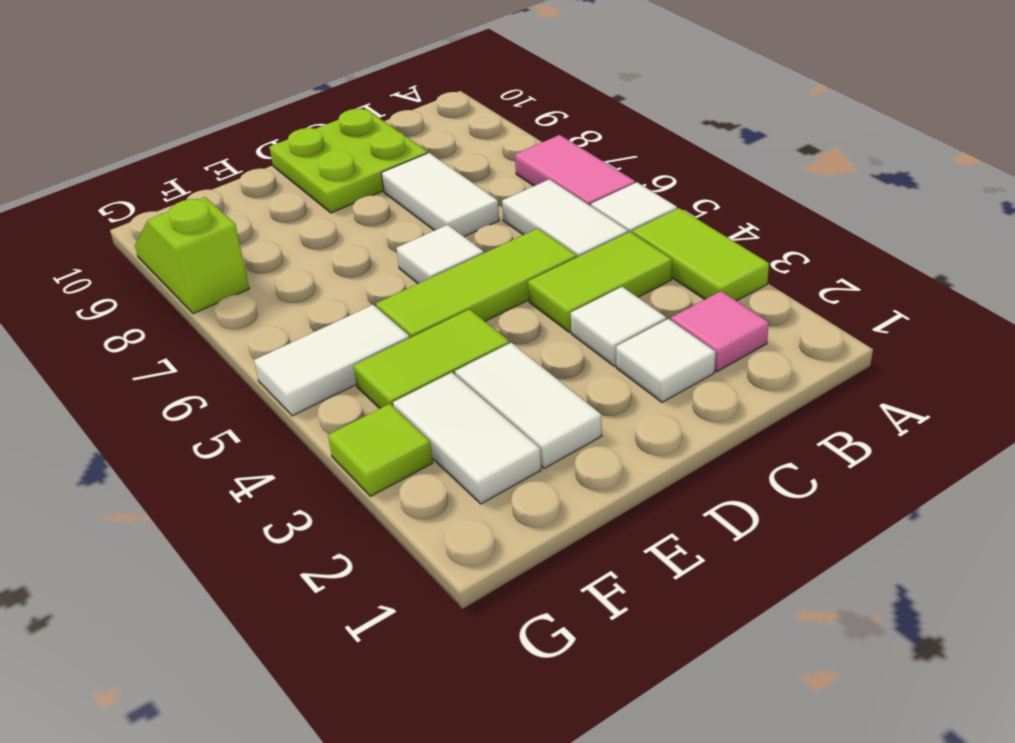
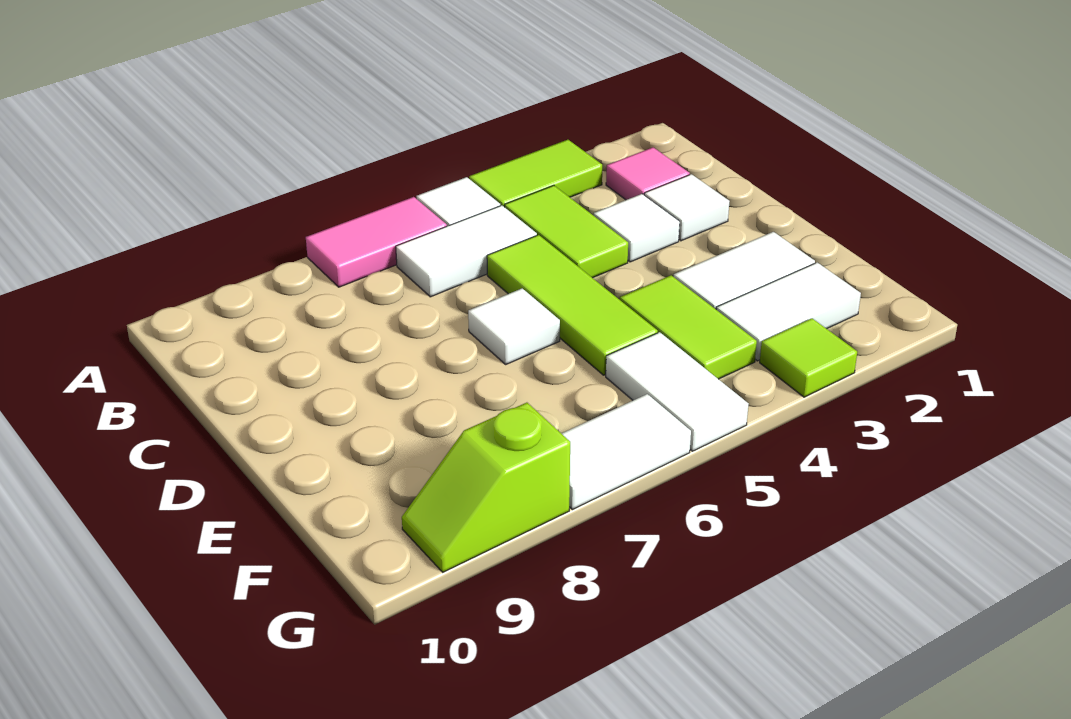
white tile C7:C8 level 1 -> white tile G6:G7 level 1
lime plate C9:D10 level 1 -> none

